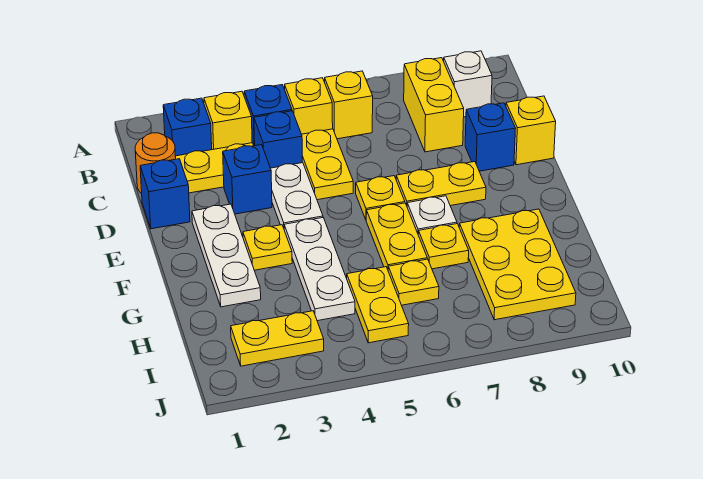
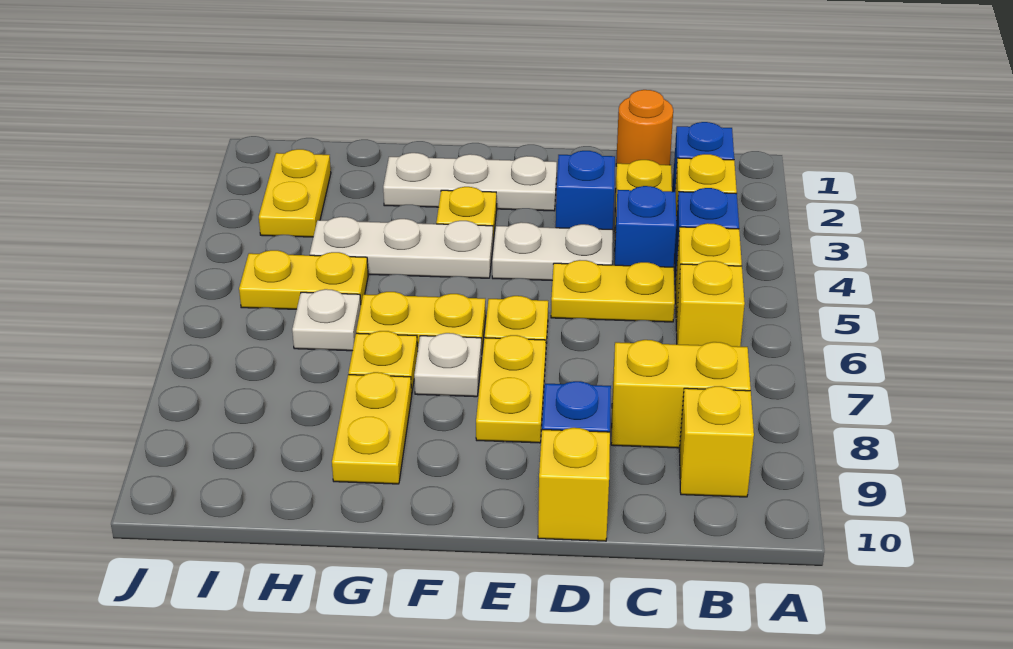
white brick B9 level 1 -> yellow brick B9 level 1
blue brick D1 level 1 -> none
yellow plate G8:I9 level 1 -> yellow plate G8:G9 level 1
yellow plate H6 level 1 -> white plate H6 level 1

